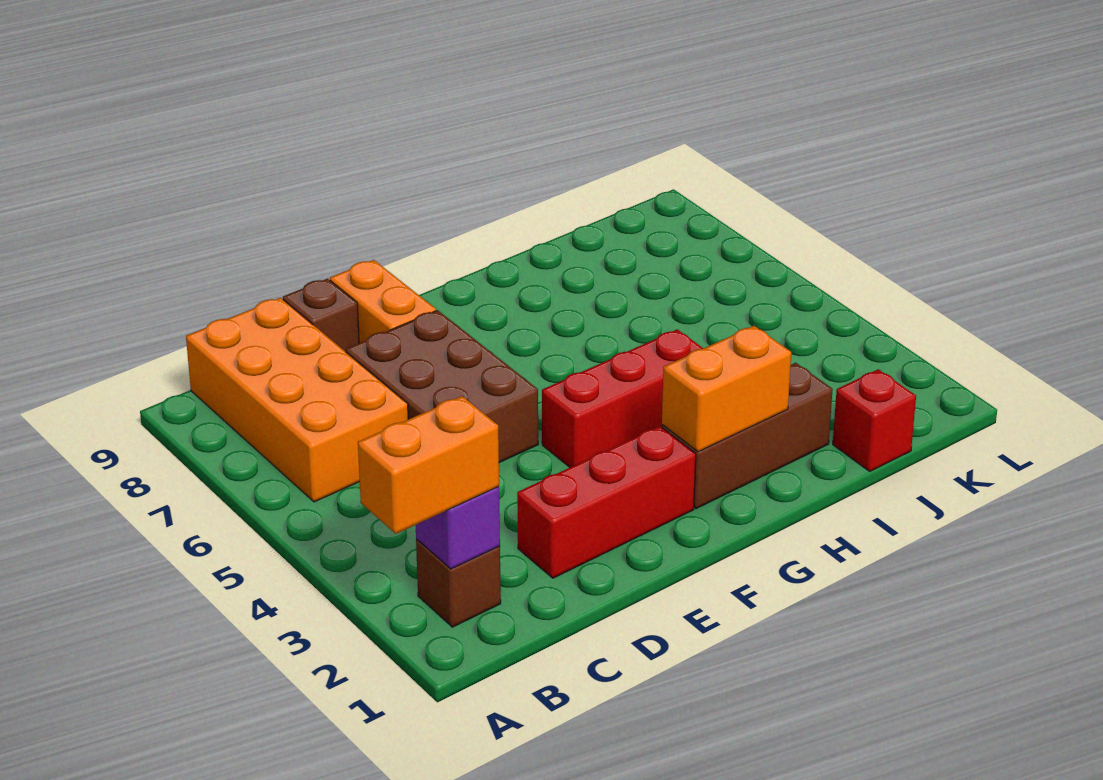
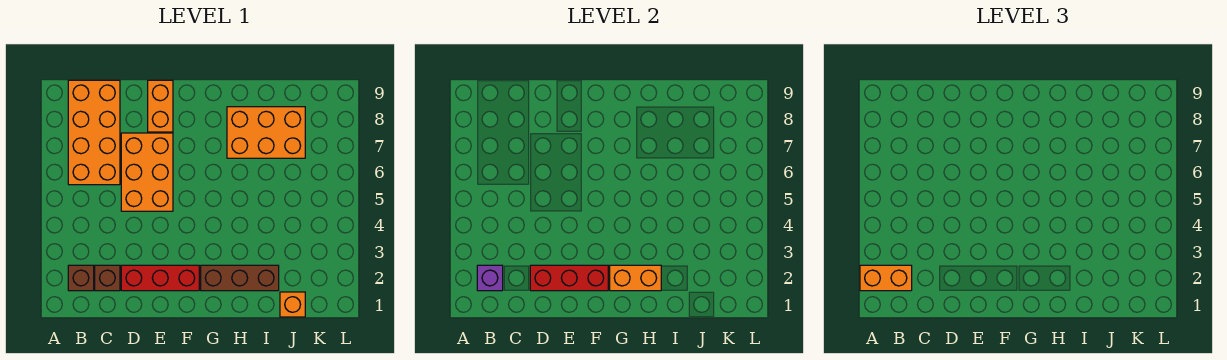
brown brick D5:E7 level 1 -> orange brick D5:E7 level 1
brown brick D9 level 1 -> brown brick C2 level 1
red brick F4:H4 level 1 -> red brick D2:F2 level 2
none -> orange brick H7:J8 level 1
red brick J1 level 1 -> orange brick J1 level 1

